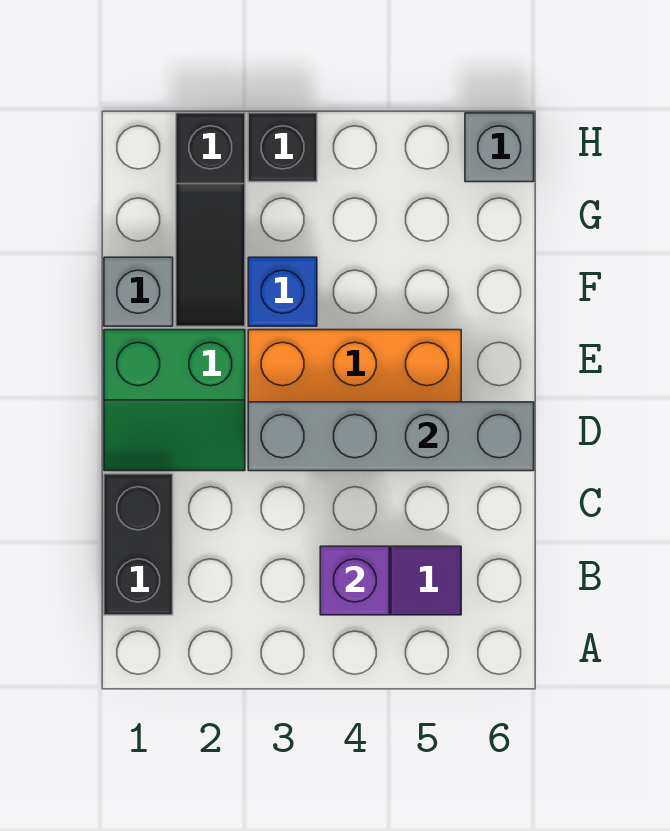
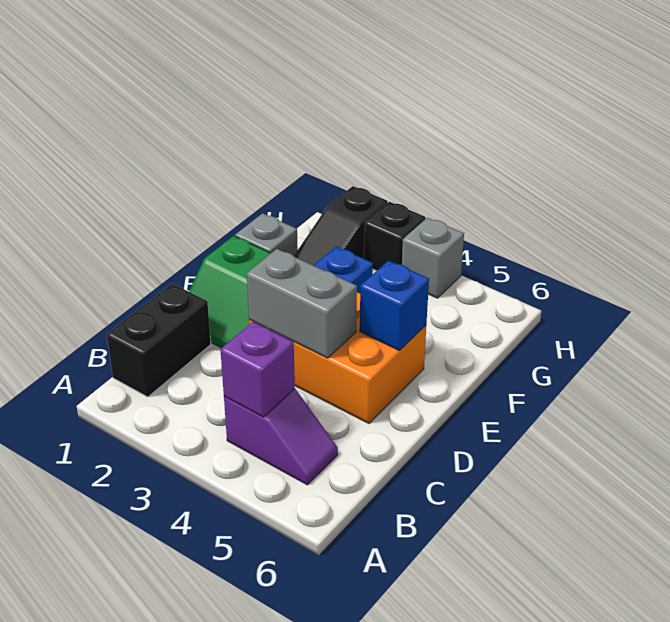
grey brick D3:D6 level 2 -> grey brick D3:D4 level 2
none -> blue brick E5 level 2
grey brick H6 level 1 -> grey brick H4 level 1

